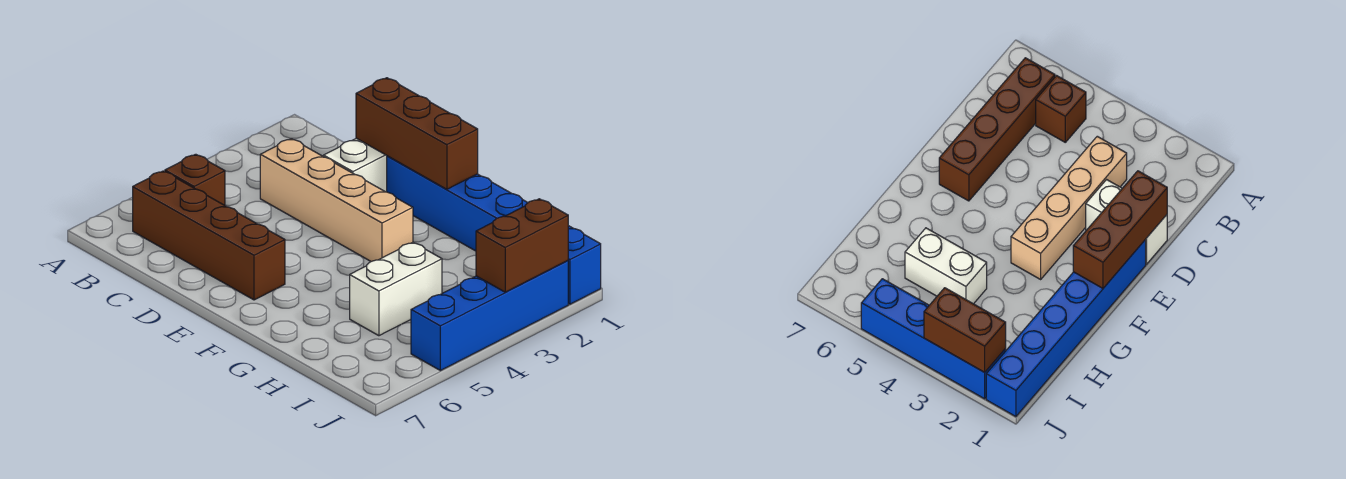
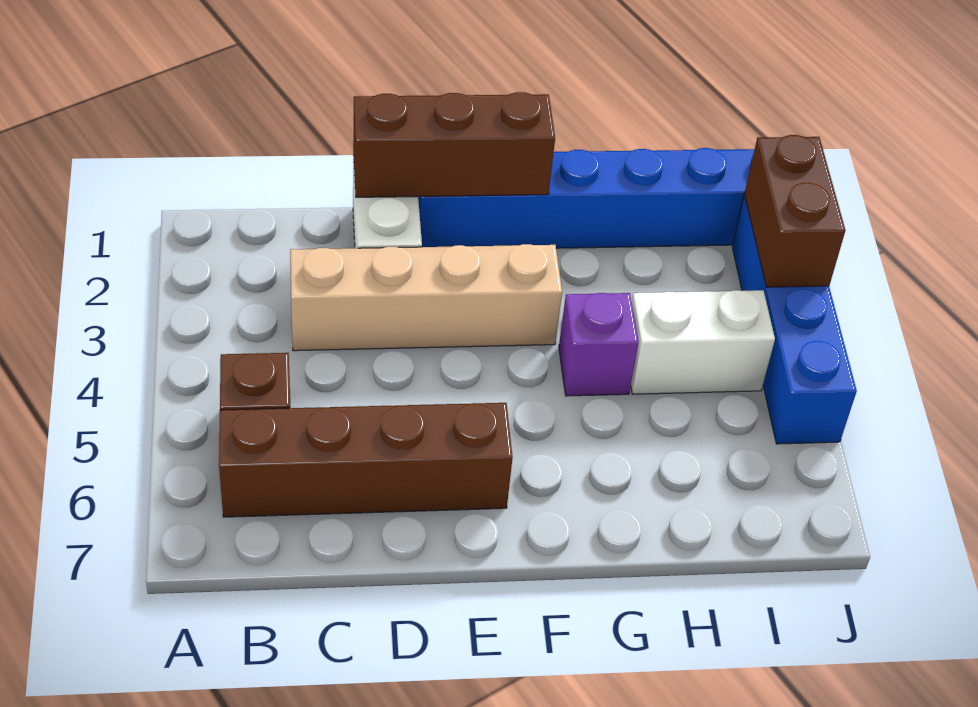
none -> purple brick G4 level 1
white brick H4:H5 level 1 -> white brick H4:I4 level 1

